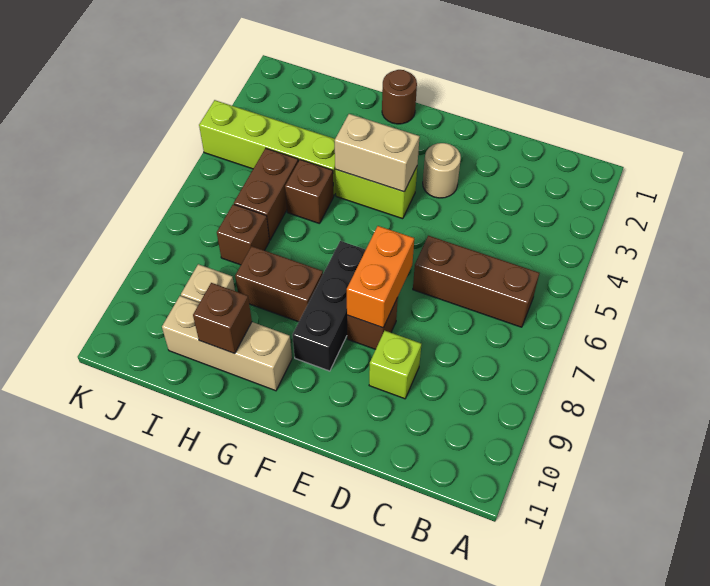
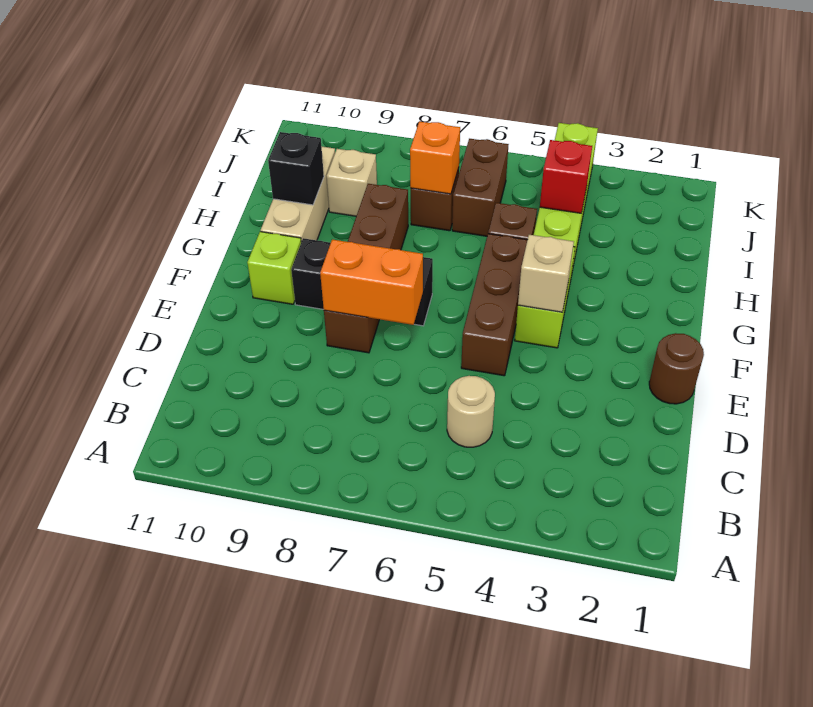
brown brick B6:D6 level 1 -> brown brick E5:G5 level 1
lime brick D9 level 1 -> lime brick F10 level 1
tan round brick E3 level 1 -> tan round brick C5 level 1
tan brick F4:G4 level 2 -> tan brick F4 level 2
brown round brick G1 level 1 -> brown round brick E1 level 1
brown brick H10 level 2 -> black brick H10 level 2
none -> red brick I4 level 2
brown brick I5:I6 level 1 -> brown brick I6:J6 level 1
none -> orange brick I7 level 2

